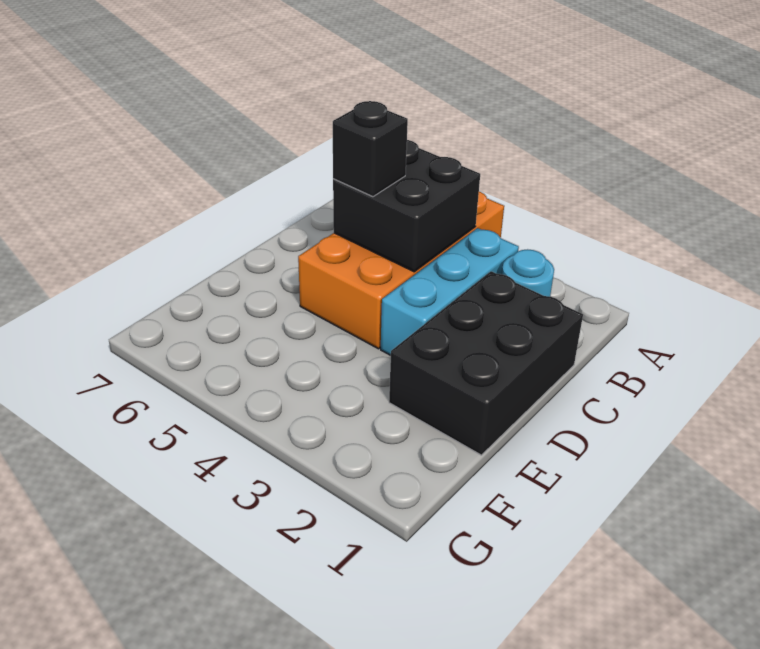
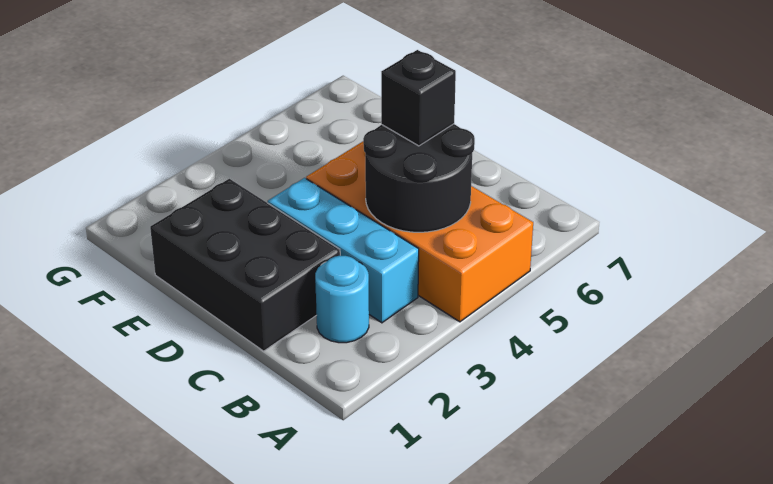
black brick B4:C5 level 2 -> black round brick B4:C5 level 2

